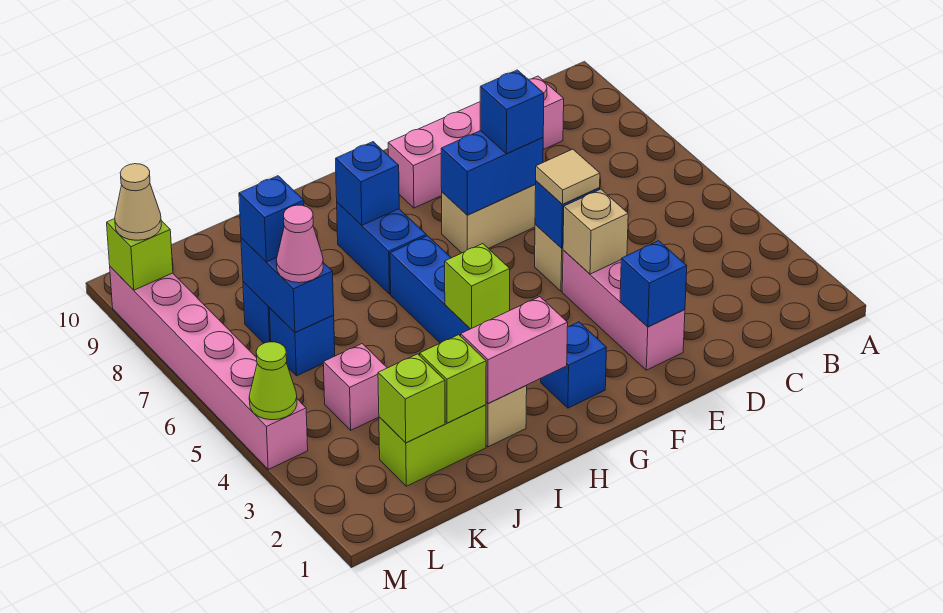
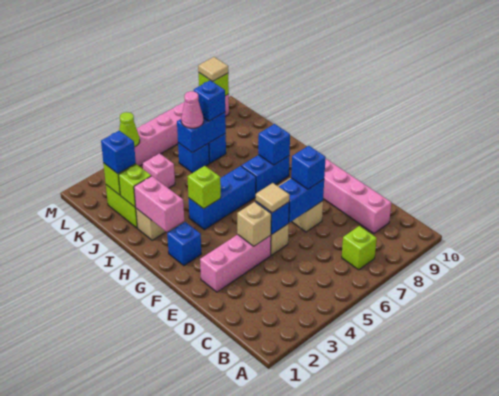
none -> lime brick B7 level 1
blue brick E2 level 2 -> blue brick K2 level 3
blue brick E7:F7 level 2 -> blue brick E6:E7 level 2
tan cone M9 level 3 -> tan tile M9 level 3

